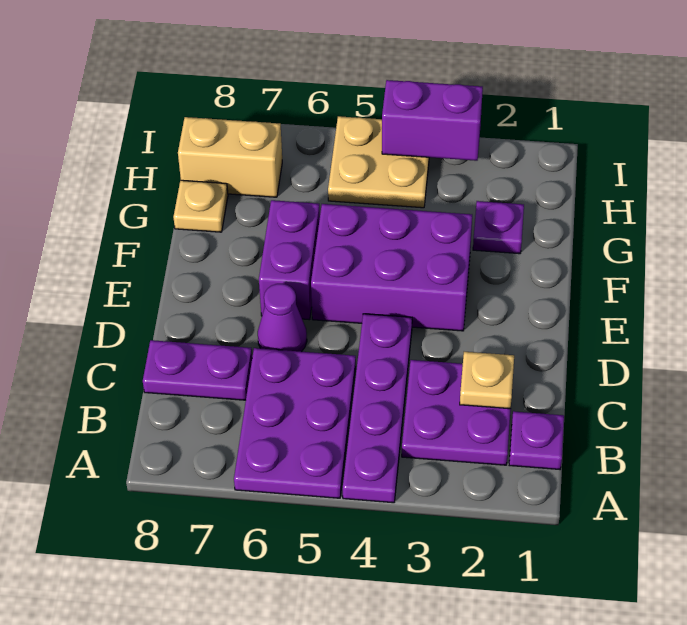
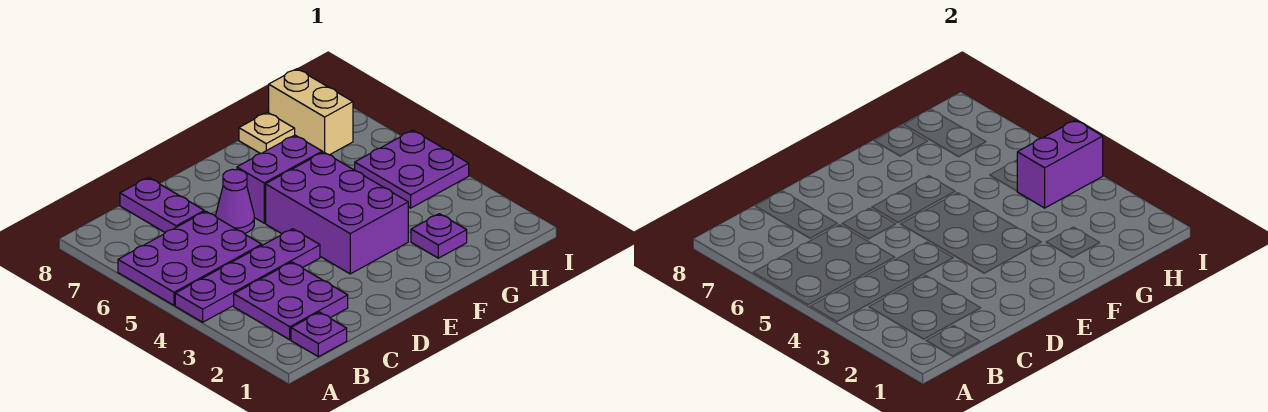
tan plate C2 level 2 -> none
tan plate H4:I5 level 1 -> purple plate H4:I5 level 1
purple brick I3:I4 level 2 -> purple brick H4:I4 level 2

